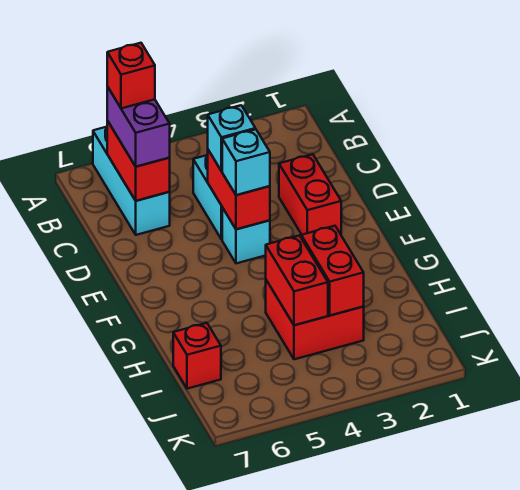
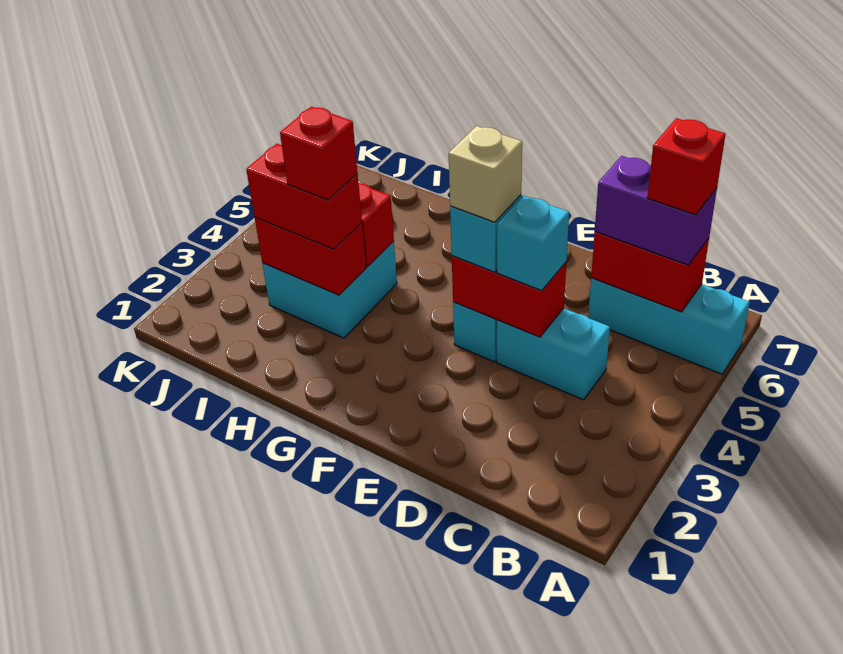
red brick D2:E2 level 1 -> red brick H3:I3 level 3
none -> tan brick E4 level 4
red brick H3:I4 level 1 -> cyan brick H3:I4 level 1
red brick I7 level 1 -> red brick H3 level 4

